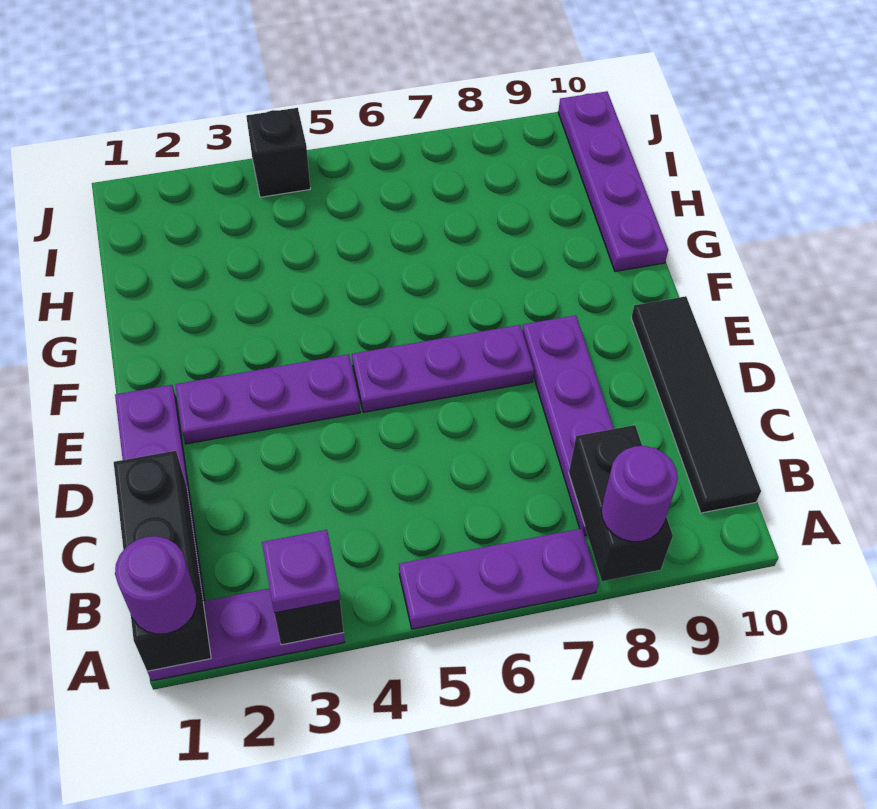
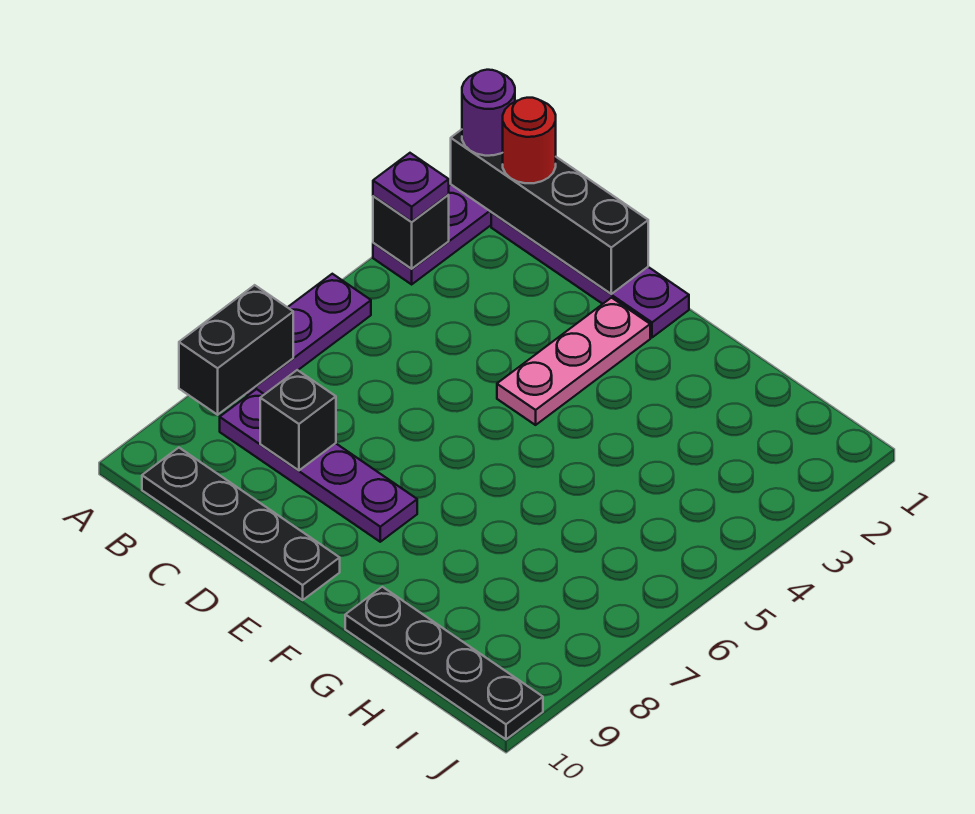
black brick A1:C1 level 2 -> black brick A1:D1 level 2
black brick A8:B8 level 2 -> black brick A7:A8 level 2
purple round brick A8 level 3 -> none
none -> red round brick B1 level 3
black tile B10:E10 level 1 -> black plate B10:E10 level 1
purple plate E2:E4 level 1 -> pink plate E2:E4 level 1
purple plate E5:E7 level 1 -> none
purple plate G10:J10 level 1 -> black plate G10:J10 level 1
black brick J4 level 1 -> black brick C8 level 2

